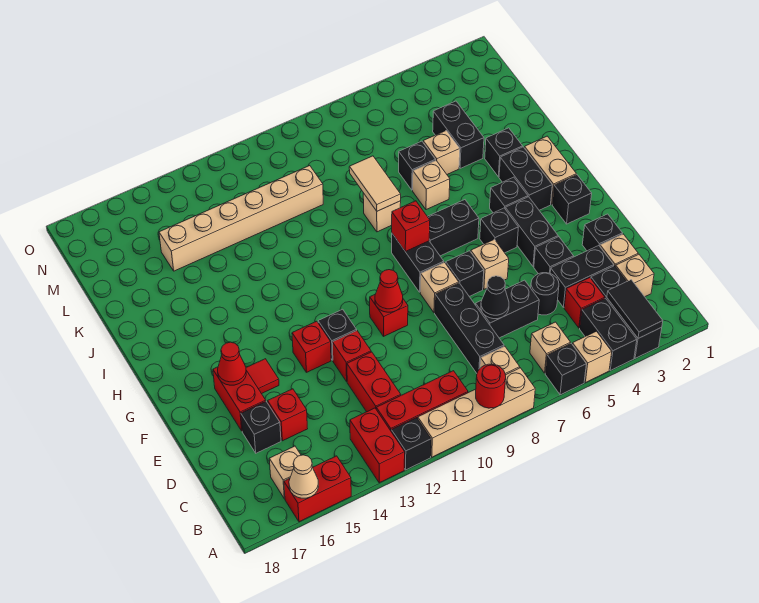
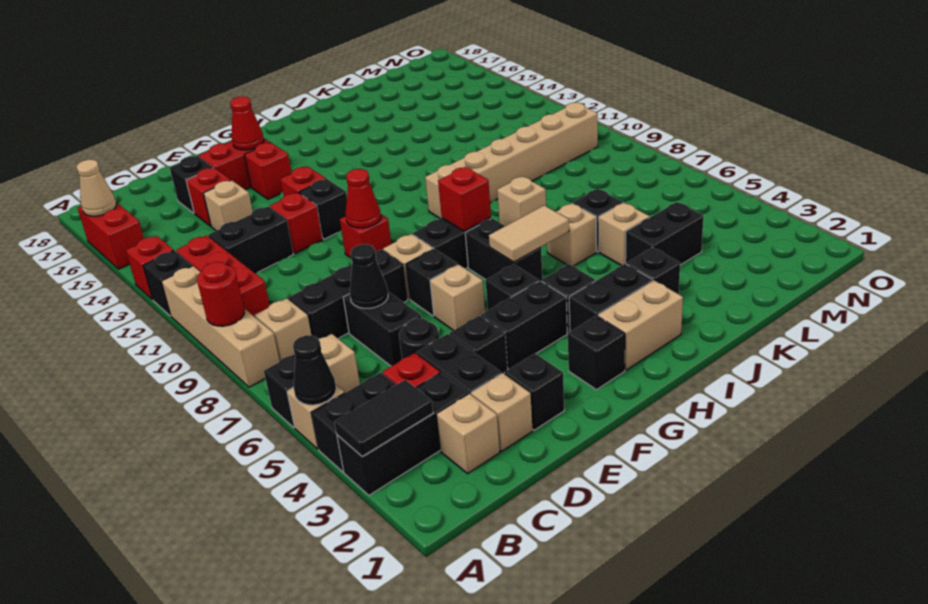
none -> black cone A5 level 2
red brick A13:B13 level 1 -> red brick A13 level 1
tan brick B16 level 1 -> tan brick D14 level 1
red brick C12:D12 level 1 -> black brick C12:D12 level 1
red tile F15 level 1 -> red brick F15 level 1
tan tile J8:K8 level 2 -> tan tile H6:I6 level 2
tan brick L10:L15 level 1 -> tan brick I10:N10 level 1

